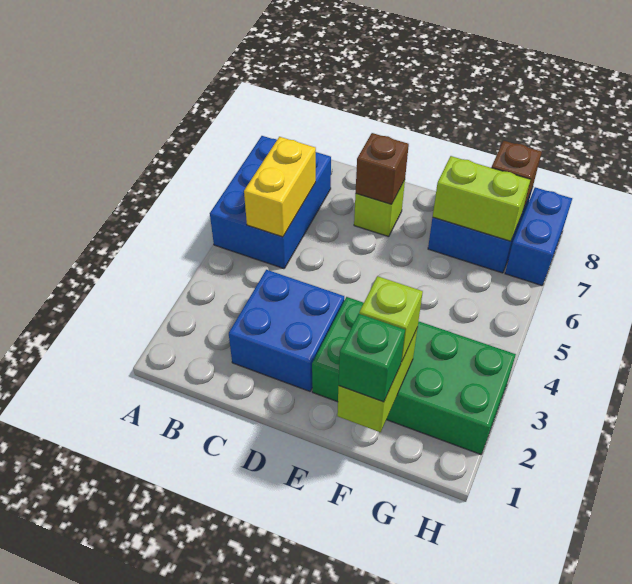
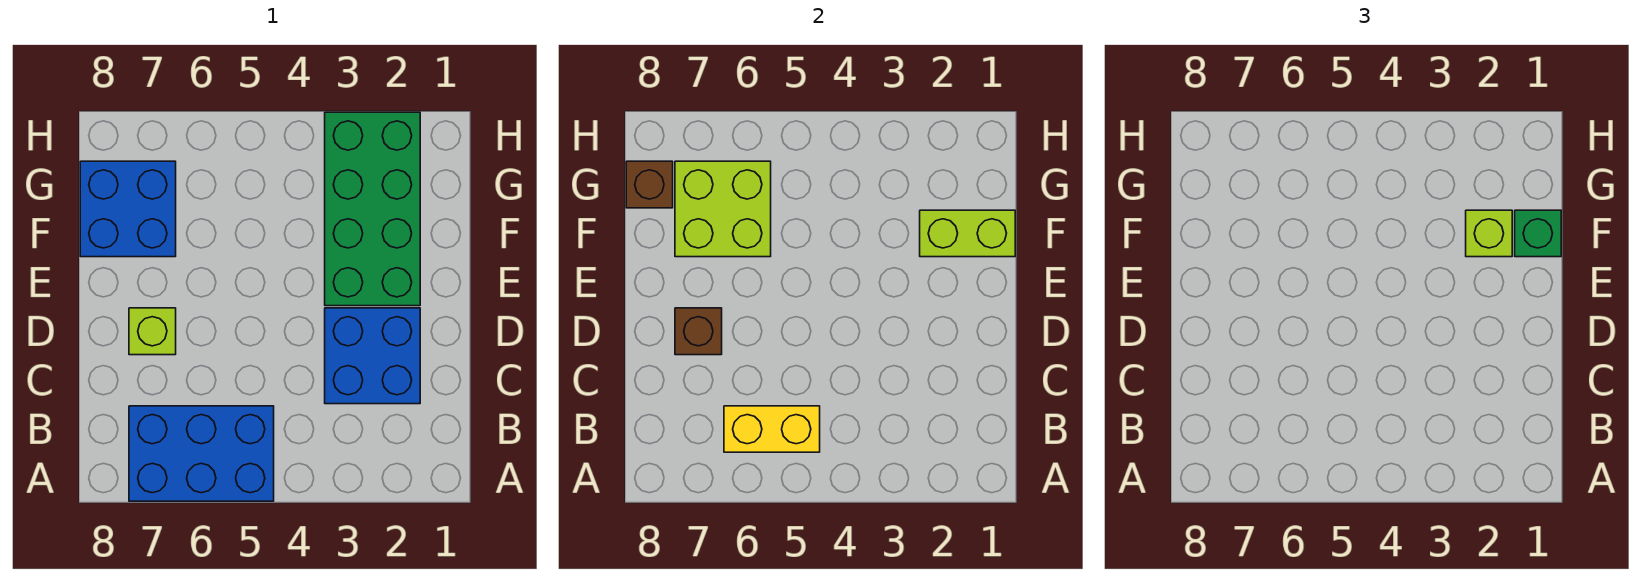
lime brick F7:G7 level 2 -> lime brick F6:G7 level 2
blue brick H7:H8 level 1 -> none

